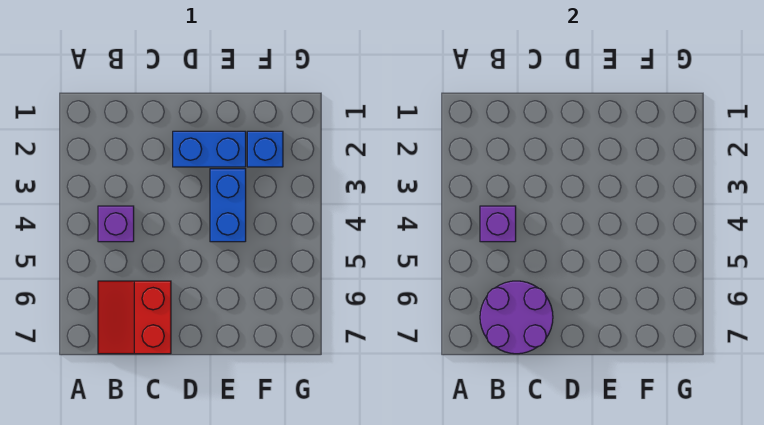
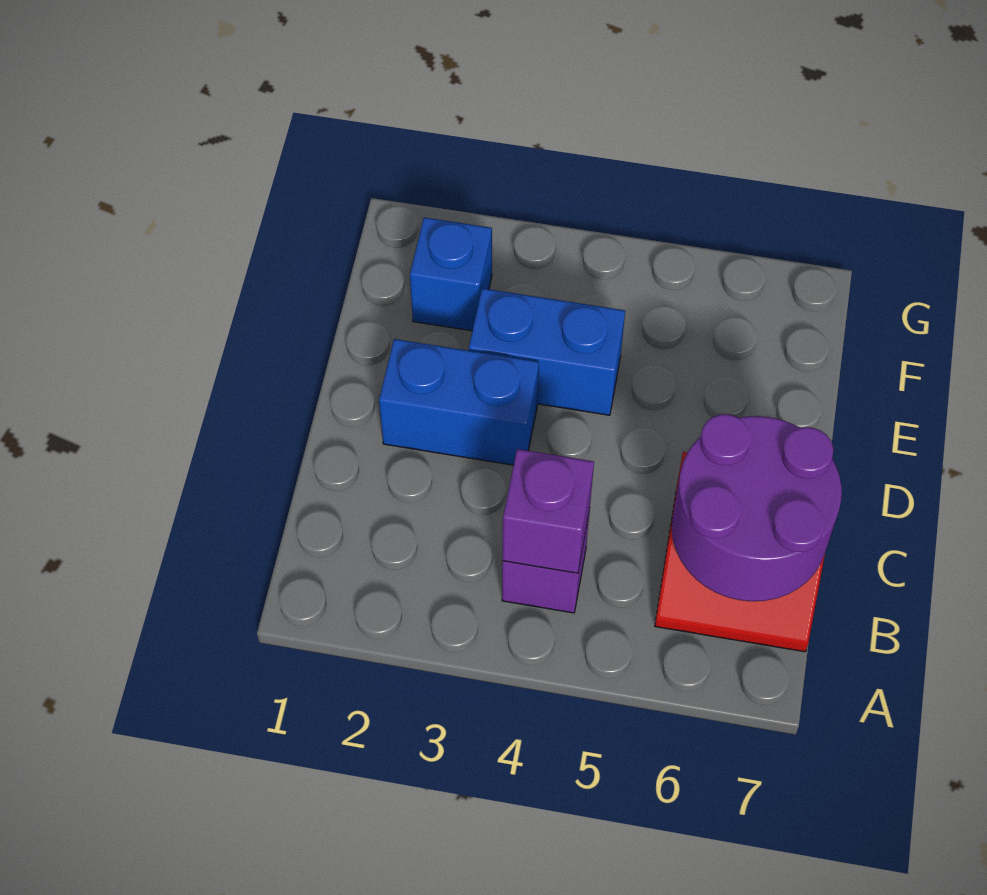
blue brick D2:E2 level 1 -> blue brick D2:D3 level 1

